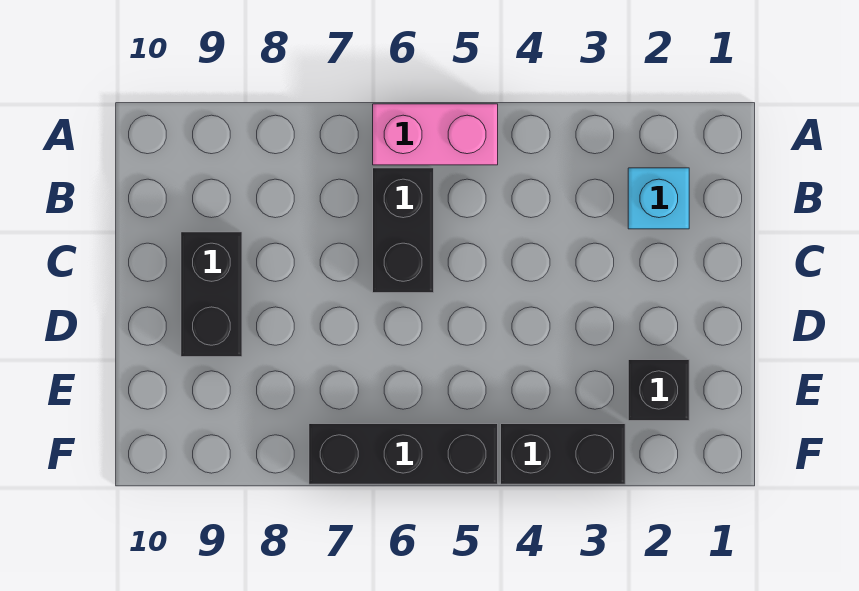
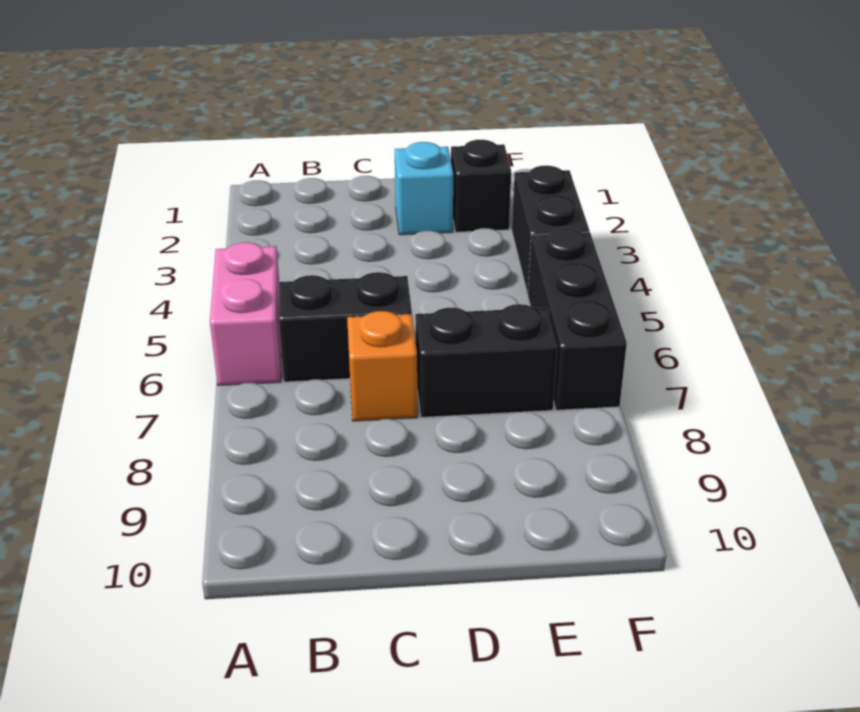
cyan brick B2 level 1 -> cyan brick D2 level 1
none -> orange brick C7 level 1
black brick C9:D9 level 1 -> black brick D7:E7 level 1

